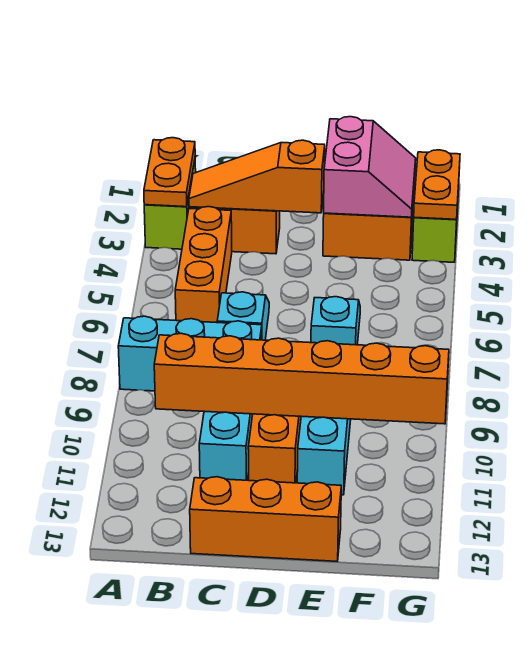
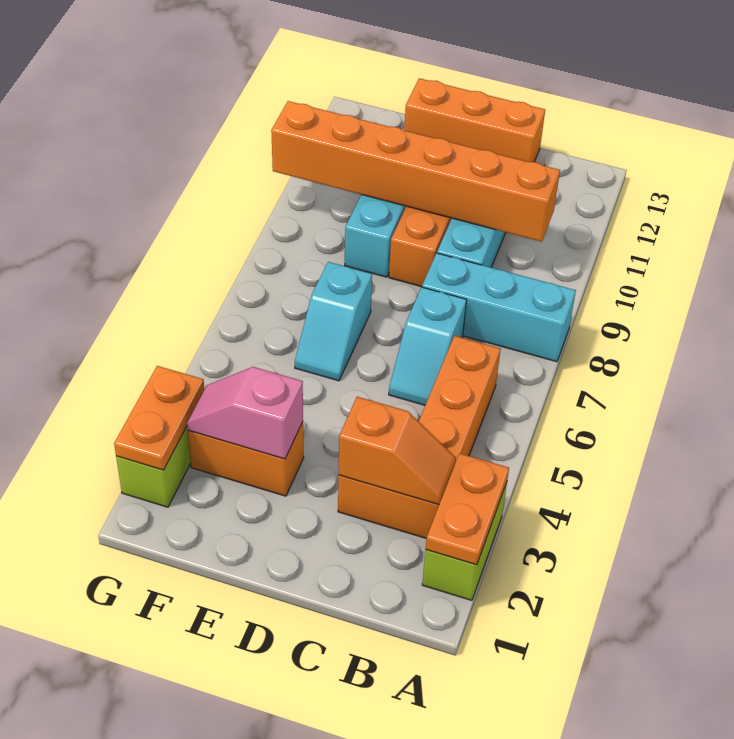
orange slope B3:D3 level 2 top D -> orange slope B3:C3 level 2 top C
pink slope E2:F3 level 2 top E -> pink slope E3:F3 level 2 top E

